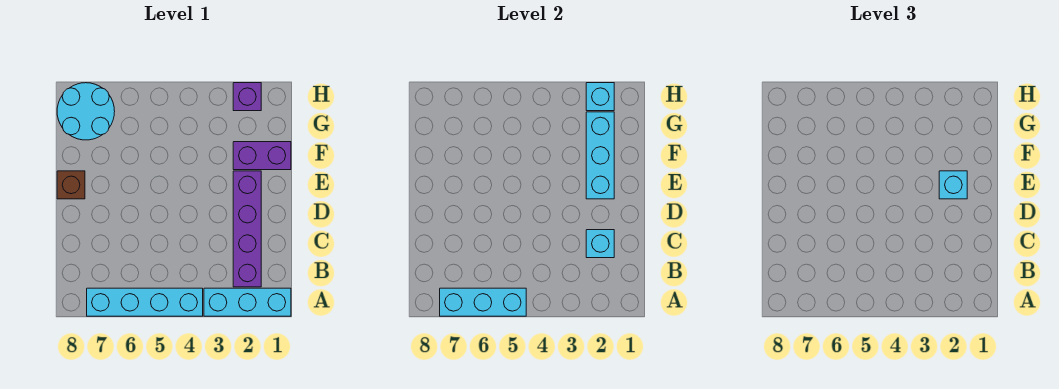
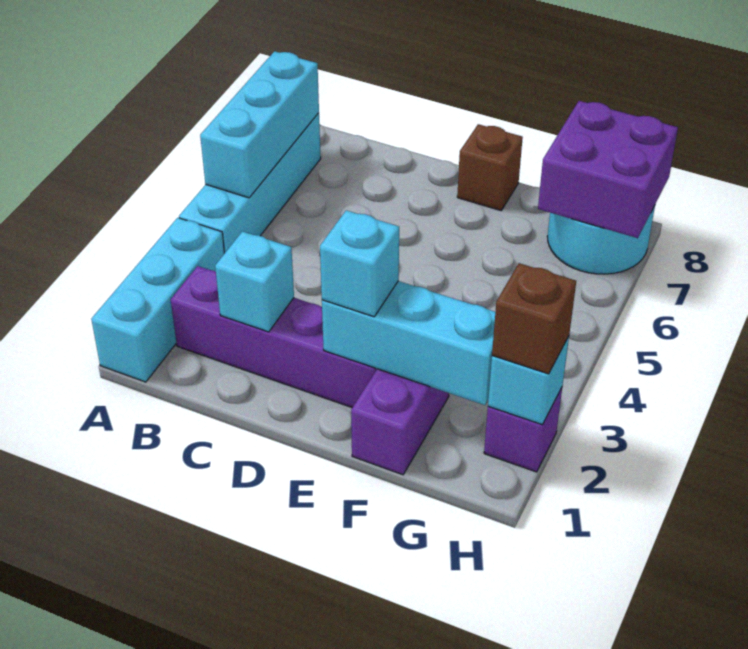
none -> purple brick G7:H8 level 2
none -> brown brick H2 level 3

